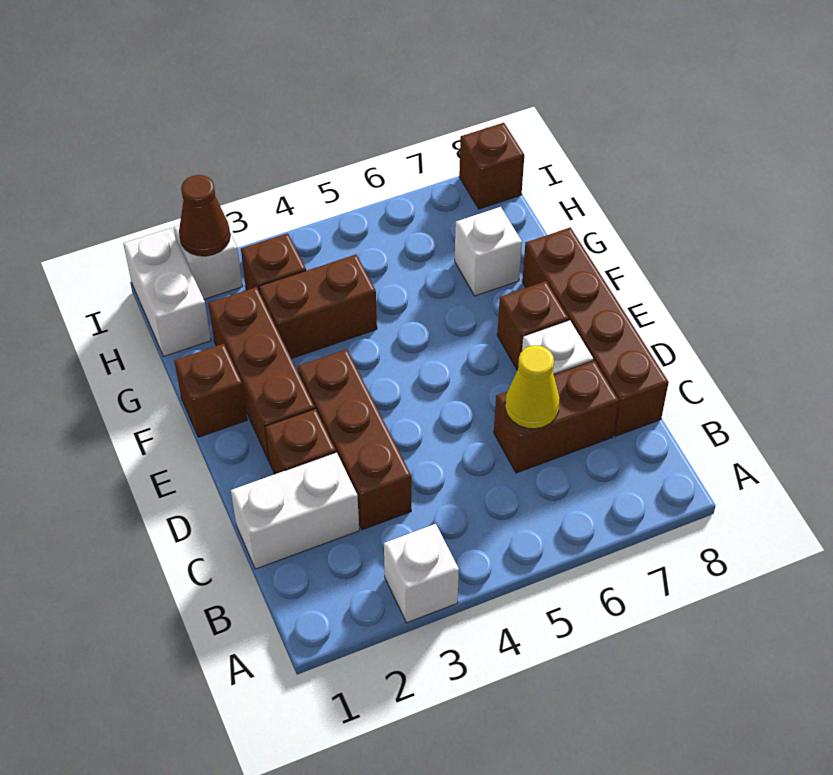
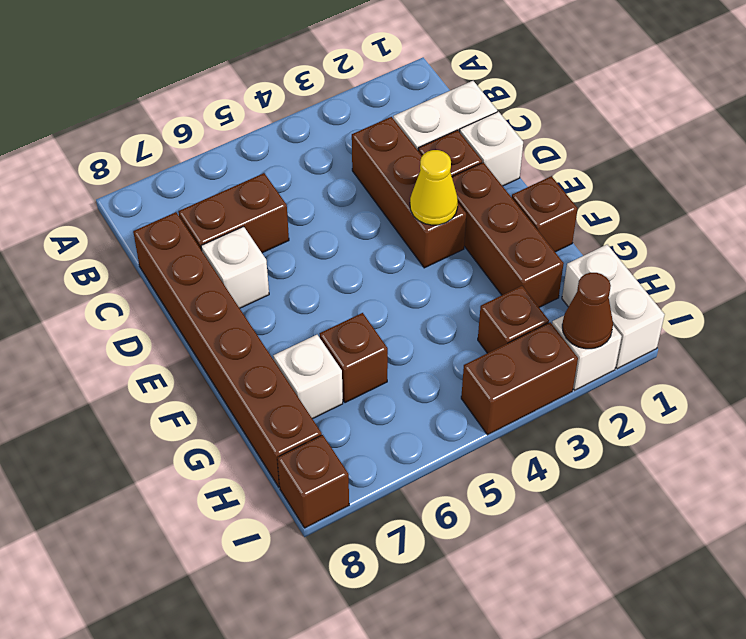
white brick A3 level 1 -> white brick D1 level 1
yellow cone C6 level 2 -> yellow cone E3 level 2
brown brick C8:F8 level 1 -> brown brick C8:H8 level 1
brown brick E7 level 1 -> brown brick G6 level 1
brown brick G3:G4 level 1 -> brown brick I3:I4 level 1

